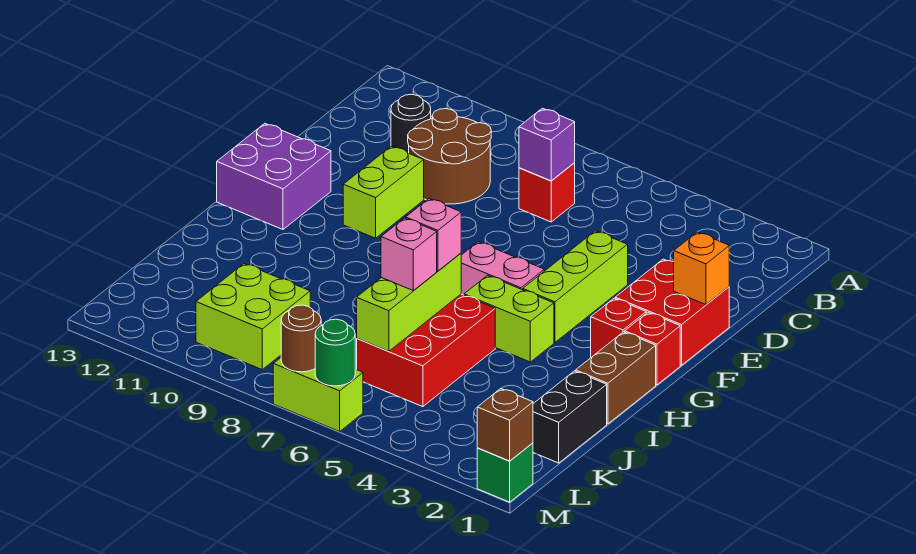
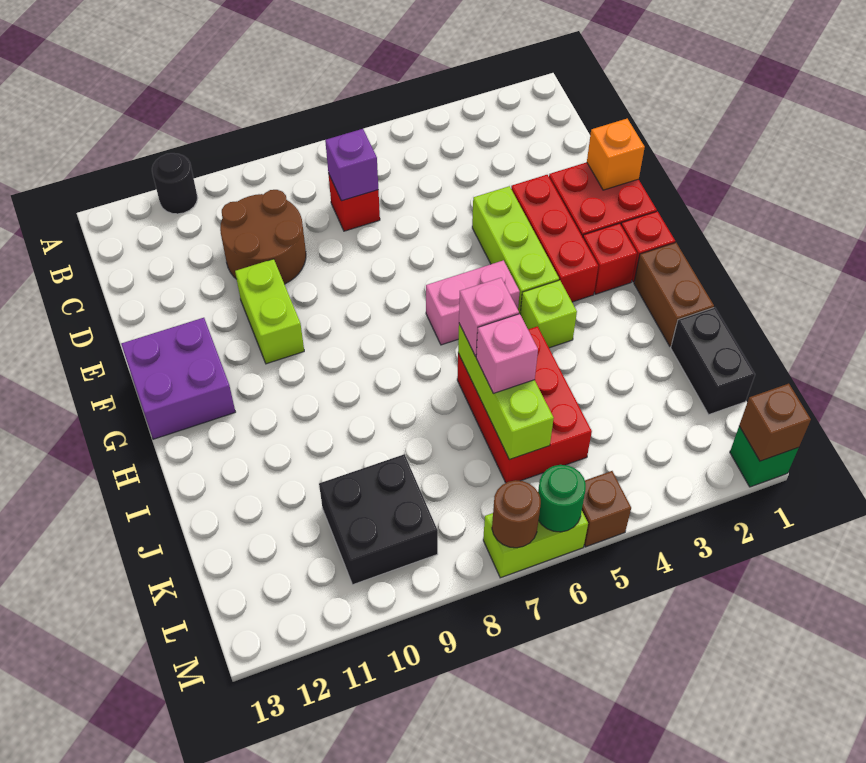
black round brick C11 level 1 -> black round brick A11 level 1
none -> red brick E3:G3 level 1
lime brick H4:H5 level 1 -> lime brick H4 level 1
lime brick K9:L10 level 1 -> black brick K9:L10 level 1
none -> brown brick M5 level 1

